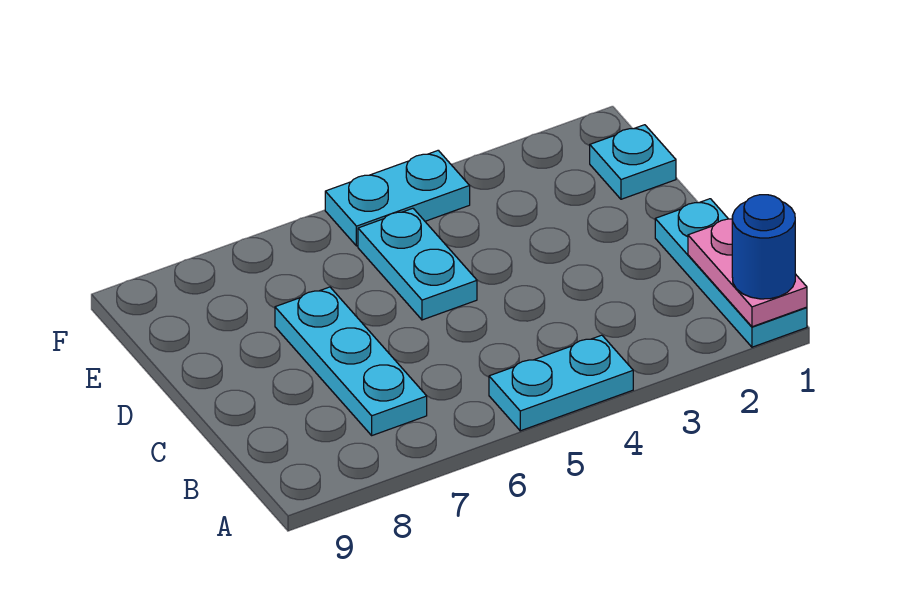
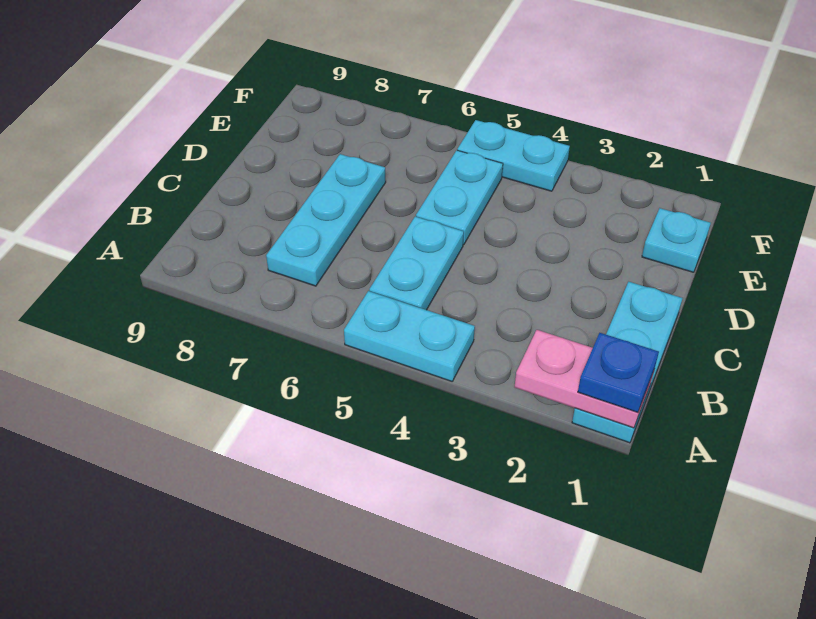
pink plate A1:B1 level 2 -> pink plate A1:A2 level 2
blue round brick A1 level 3 -> blue plate A1 level 3
none -> cyan plate B5:C5 level 1

